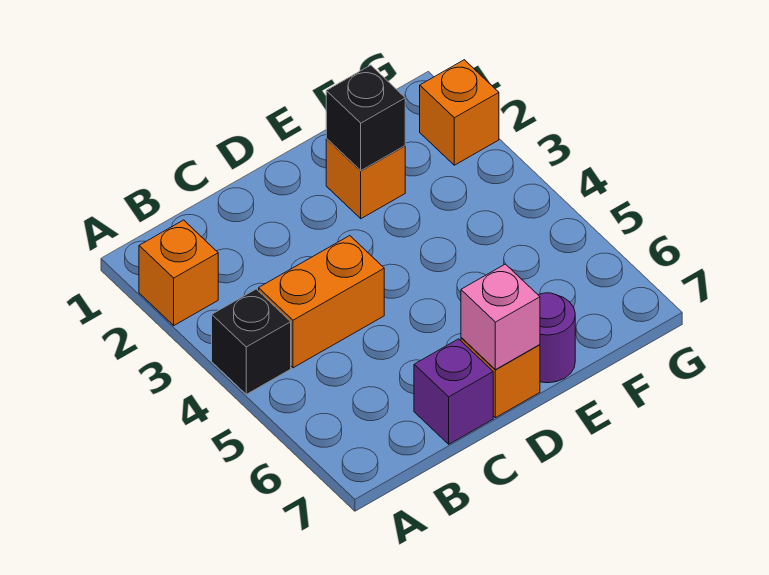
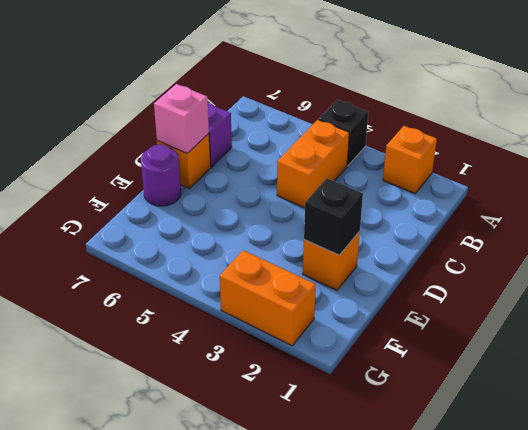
orange brick G2 level 1 -> orange brick G2:G3 level 1

